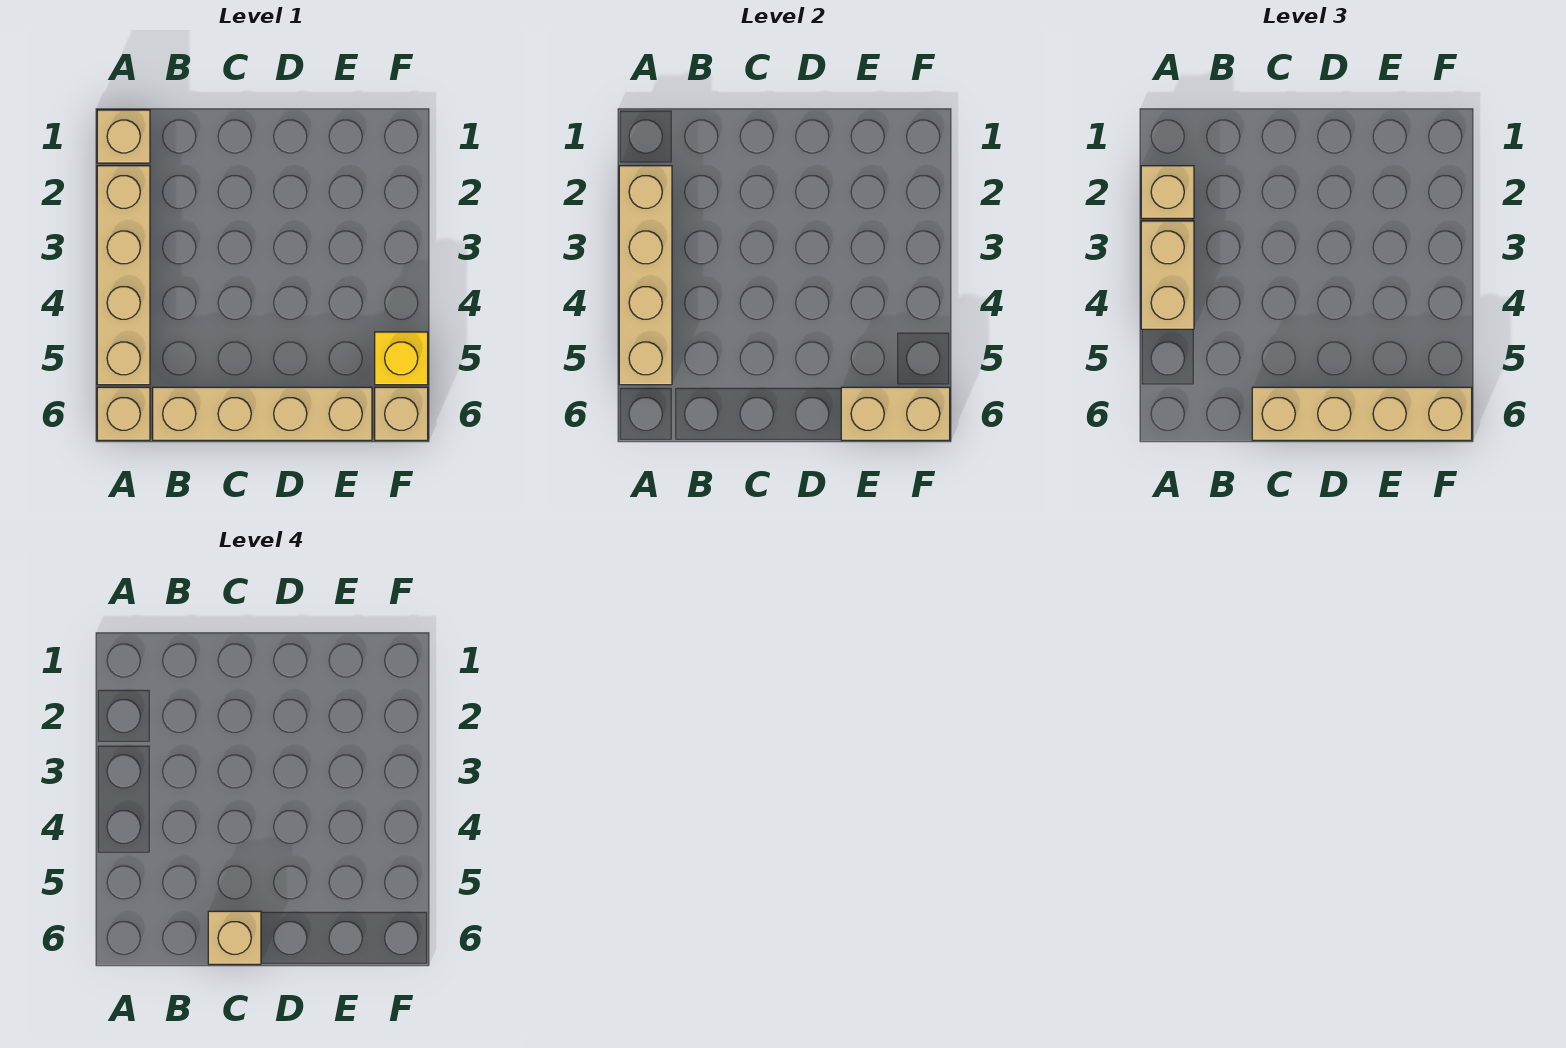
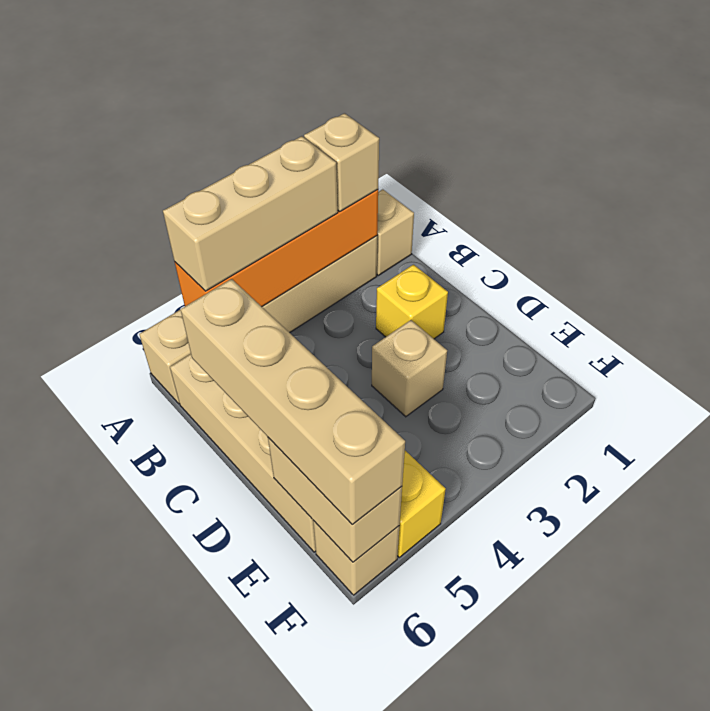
tan brick A2:A5 level 2 -> orange brick A2:A5 level 2
tan brick A3:A4 level 3 -> tan brick A3:A5 level 3
none -> yellow brick C2 level 1
tan brick C6 level 4 -> tan brick D3 level 1

